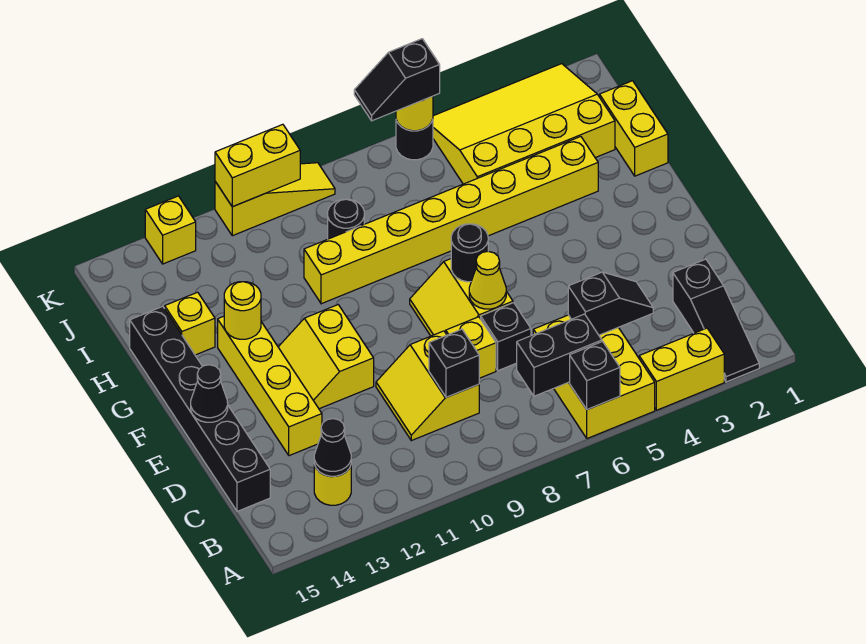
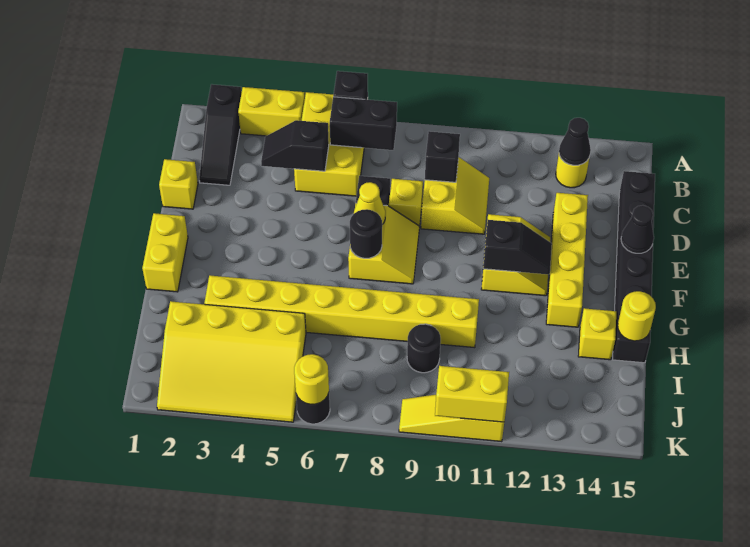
black slope A2:C2 level 1 top C -> black slope A2:C2 level 1 top A
yellow round brick G13 level 2 -> yellow round brick H15 level 2
yellow brick H1:I1 level 1 -> yellow brick F1:G1 level 1
black slope K6:K7 level 3 top 6 -> black slope F11:F12 level 2 top 11
yellow brick K13 level 1 -> yellow brick D1 level 1

